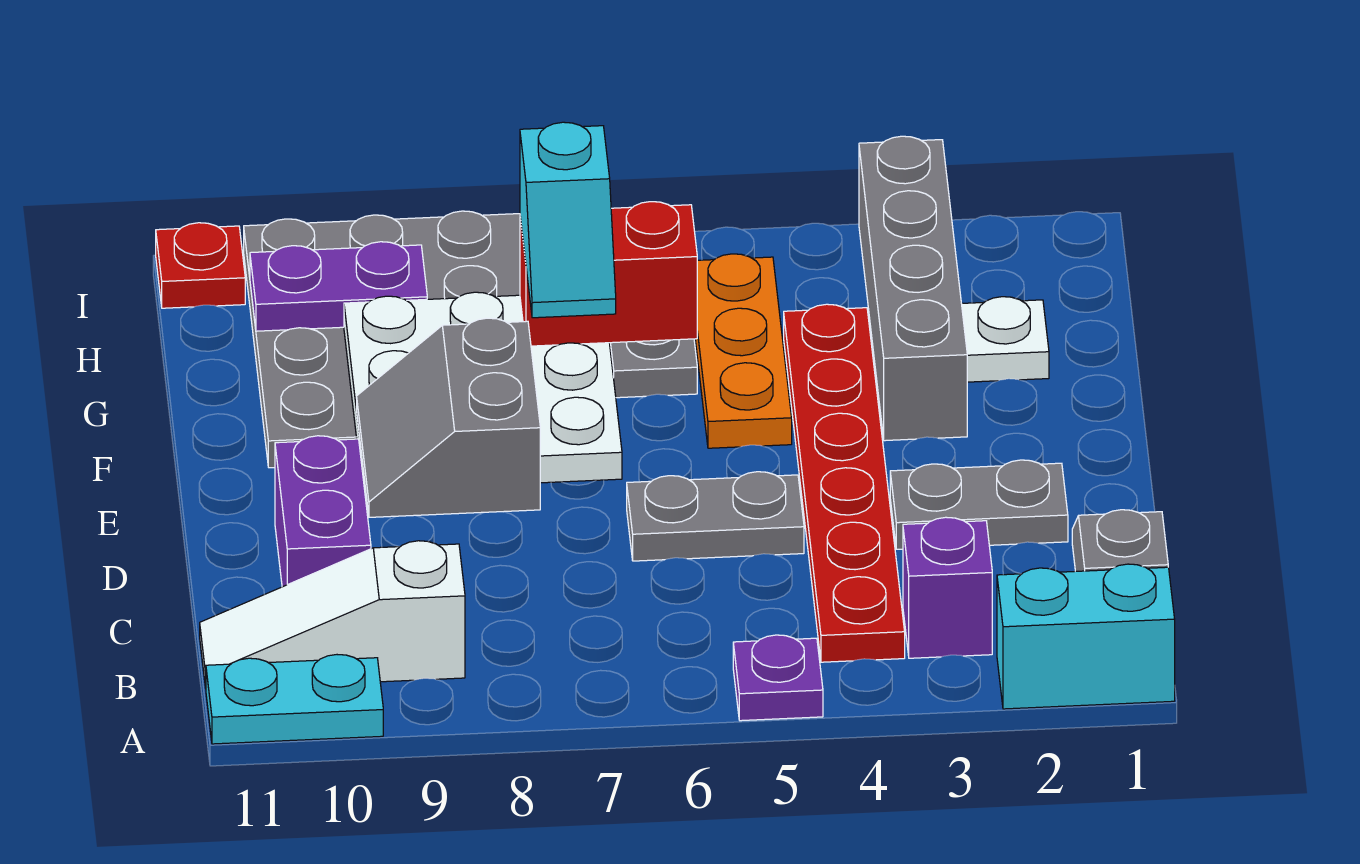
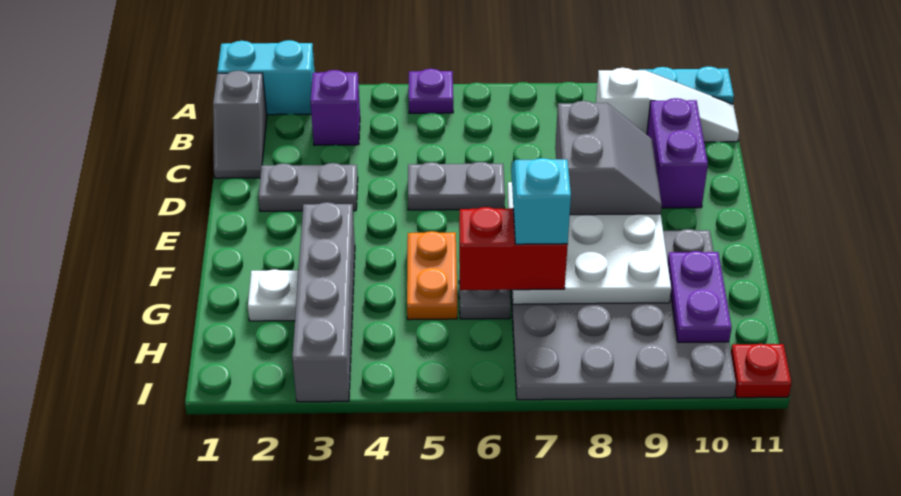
red plate B4:G4 level 1 -> none
orange plate F5:H5 level 1 -> orange plate F5:G5 level 1
purple plate H9:H10 level 2 -> purple plate G10:H10 level 2

